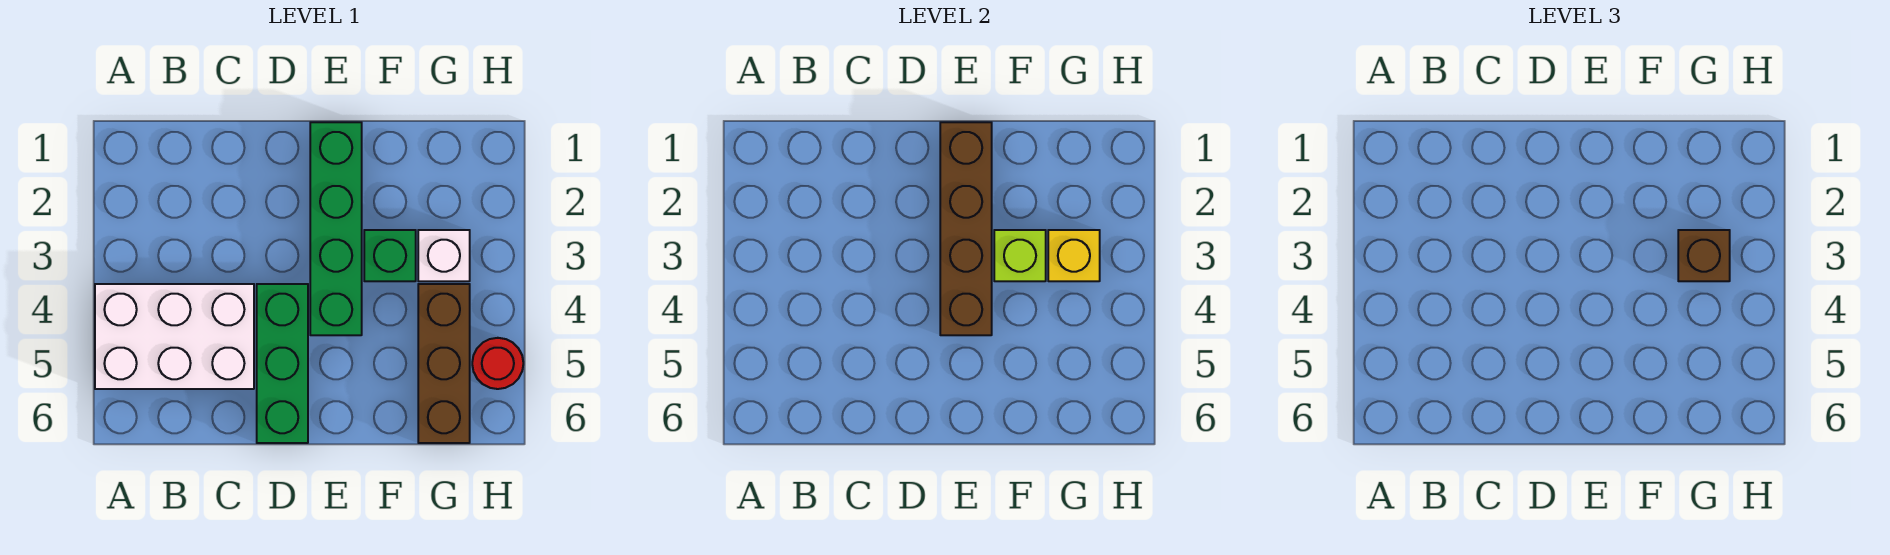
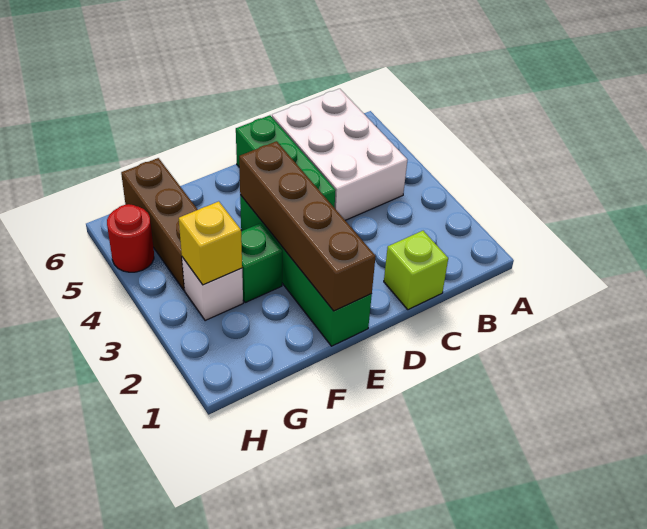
white brick A4:C5 level 1 -> white brick B4:C6 level 1
lime brick F3 level 2 -> lime brick C1 level 1
brown brick G3 level 3 -> none

